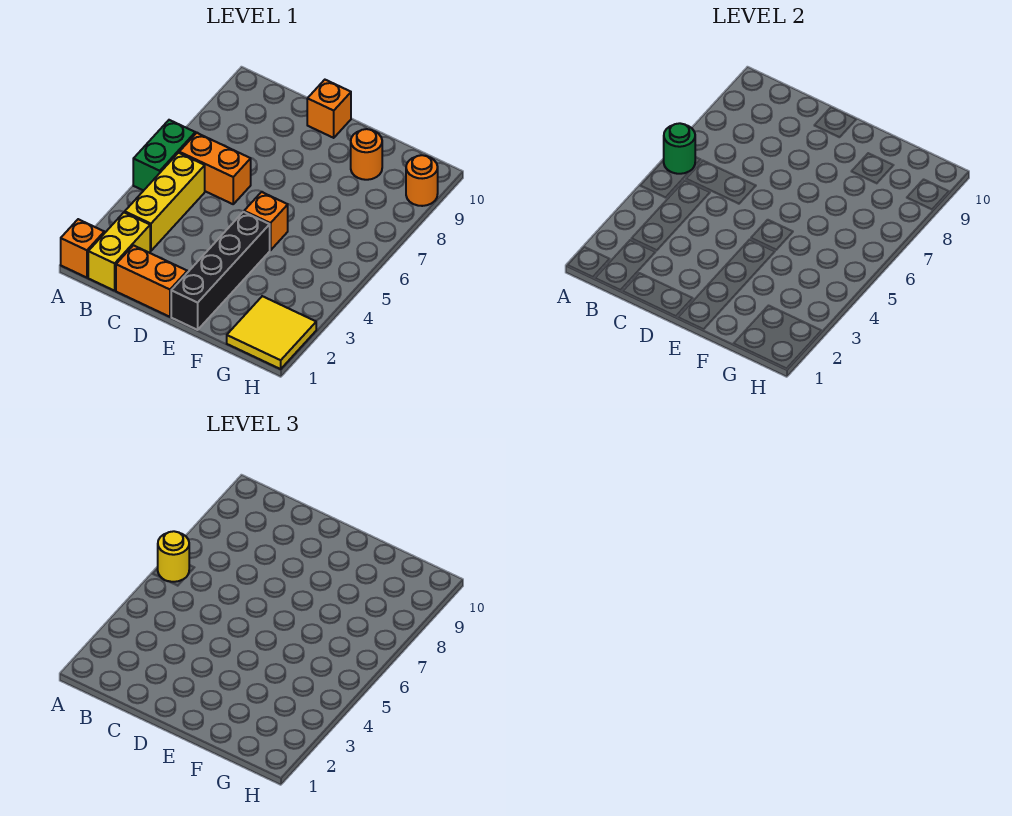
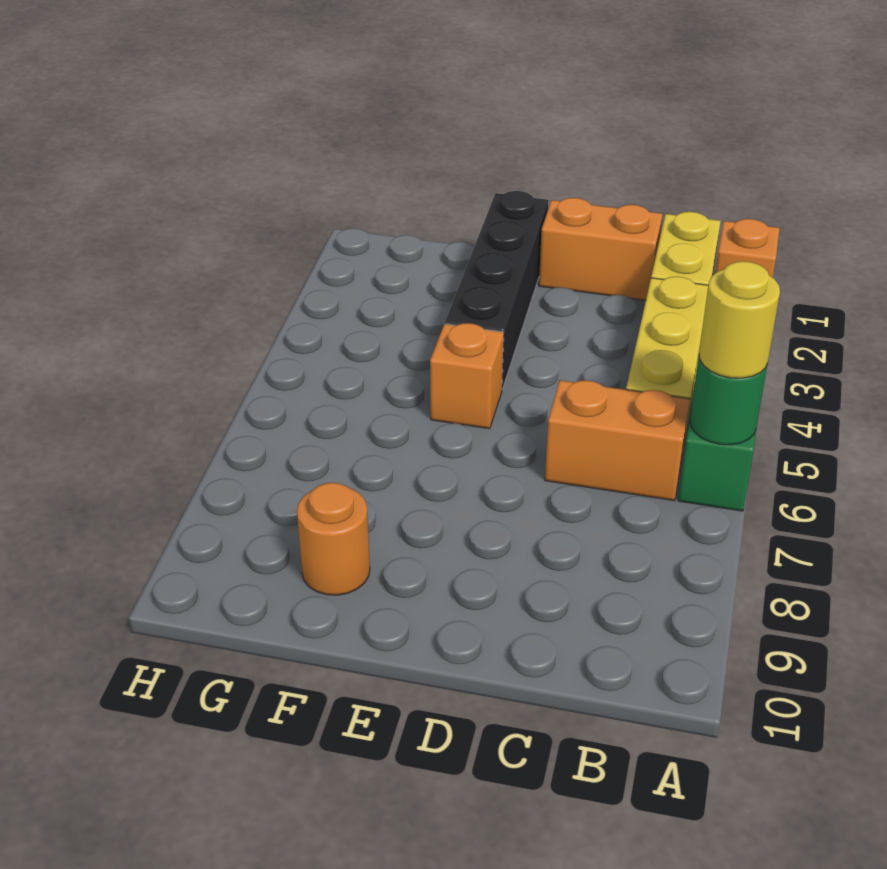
orange brick D10 level 1 -> none
yellow tile G1:H2 level 1 -> none
orange round brick H9 level 1 -> none

